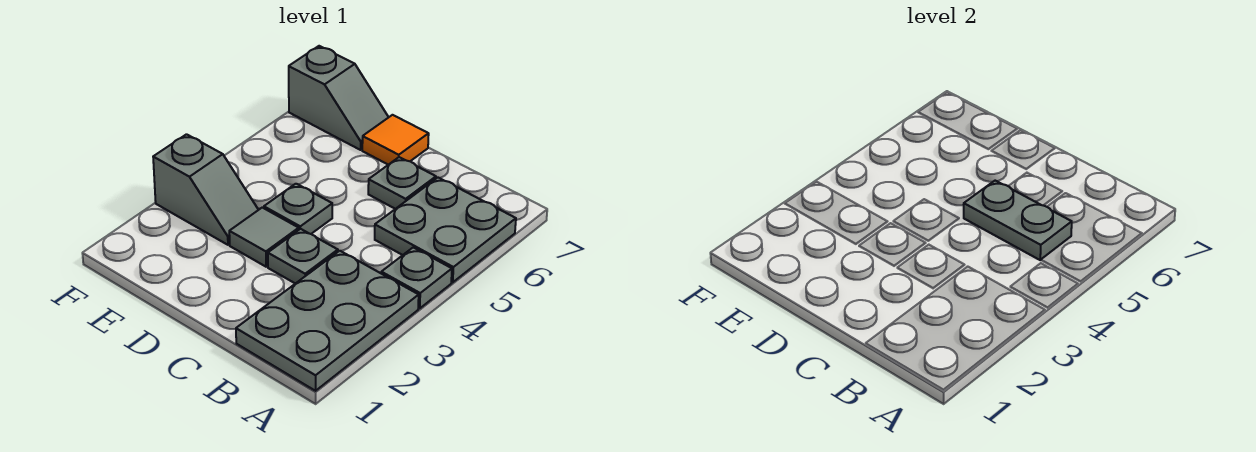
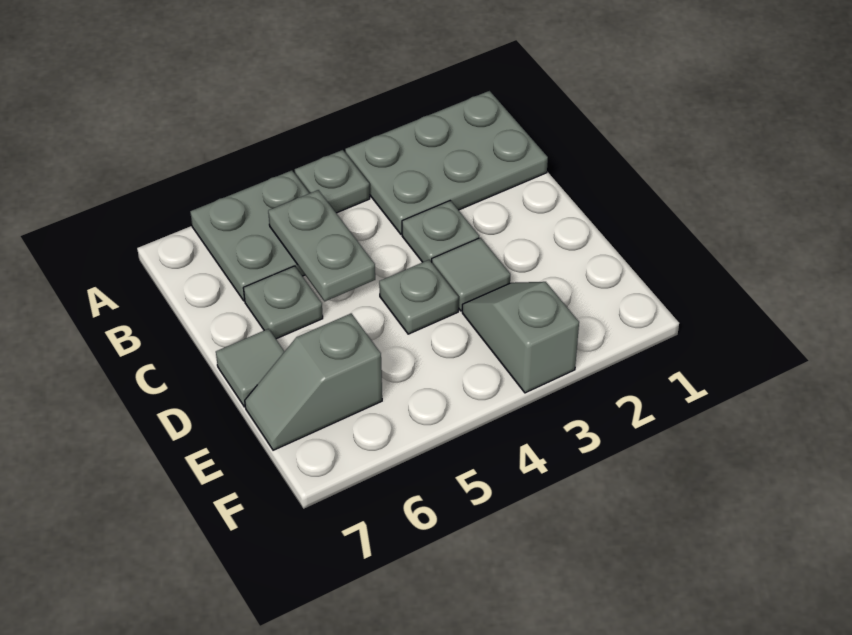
orange tile D7 level 1 -> grey tile D7 level 1
grey slope E7:F7 level 1 top F -> grey slope E6:E7 level 1 top 6

